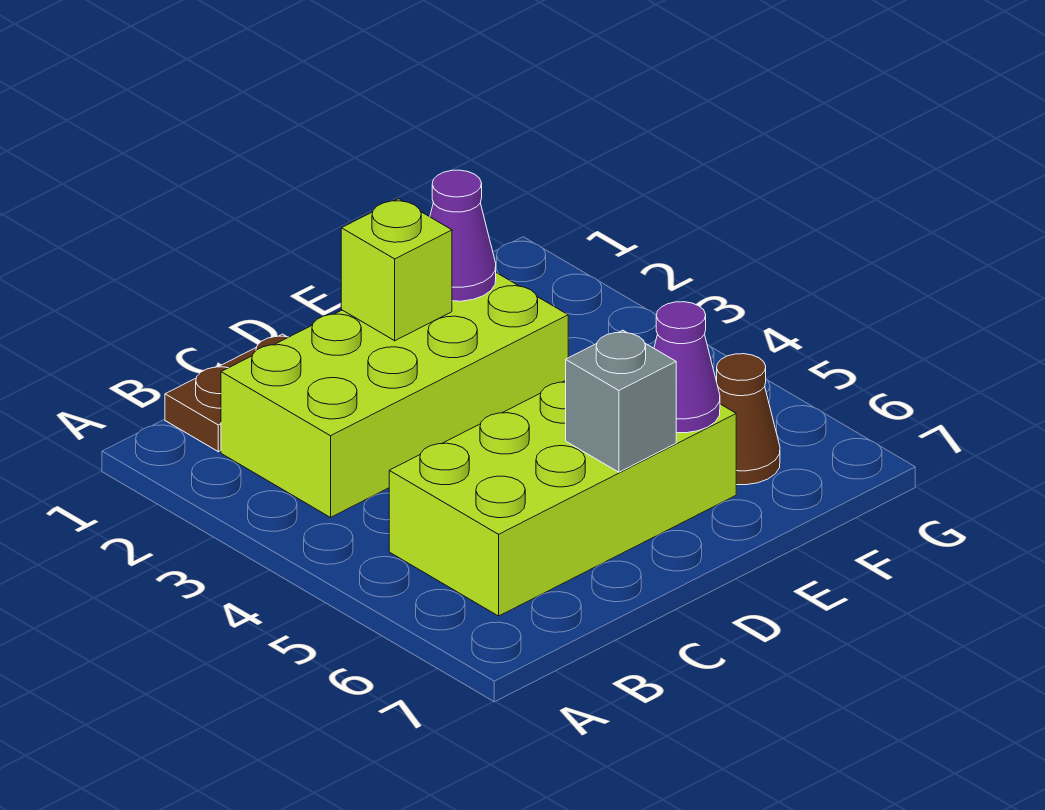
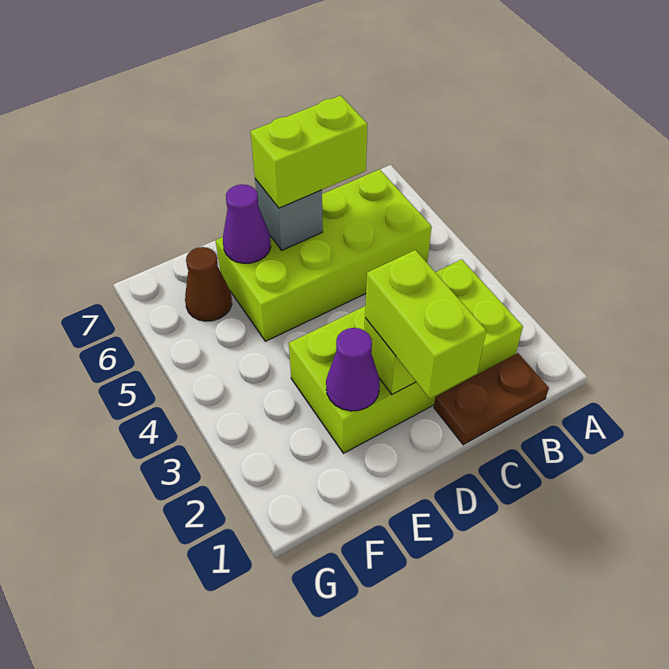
none -> lime brick C6:D6 level 3
none -> lime brick D1:D2 level 3

